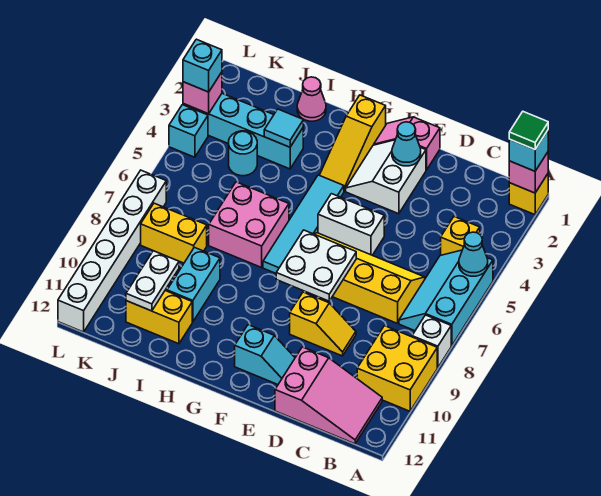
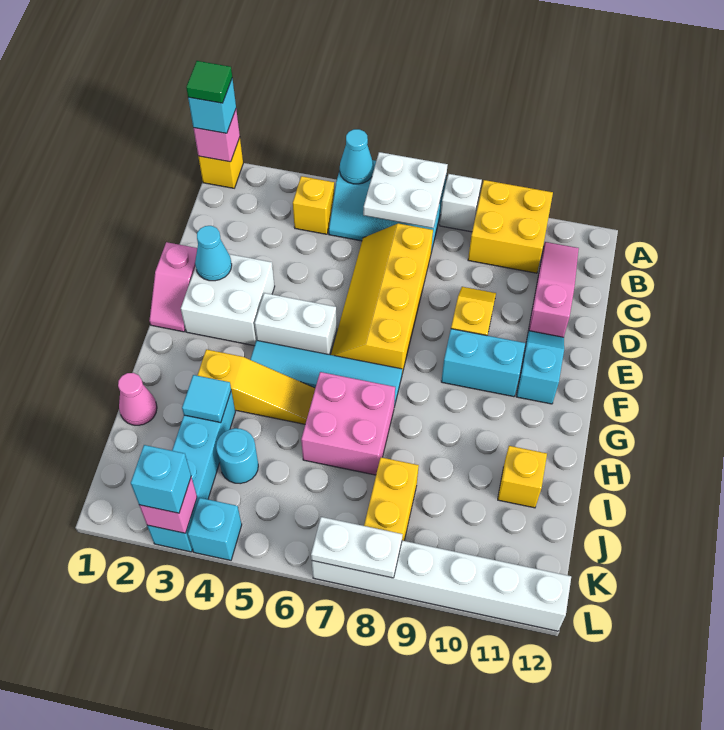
pink slope B11:D12 level 1 top D -> pink slope B11:D11 level 1 top D
white slope E2:F3 level 1 top E -> white brick E2:F3 level 1
white brick E5:F5 level 1 -> white brick F4:F5 level 1
white plate E7:F8 level 2 -> white plate A6:B7 level 2
yellow slope G1:G3 level 1 top 1 -> yellow slope H3:H5 level 1 top 3
cyan brick I9:I10 level 1 -> cyan brick F9:F10 level 1
yellow brick I11:J11 level 1 -> yellow brick I11 level 1
white plate J10:J11 level 2 -> white plate L7:L8 level 2

